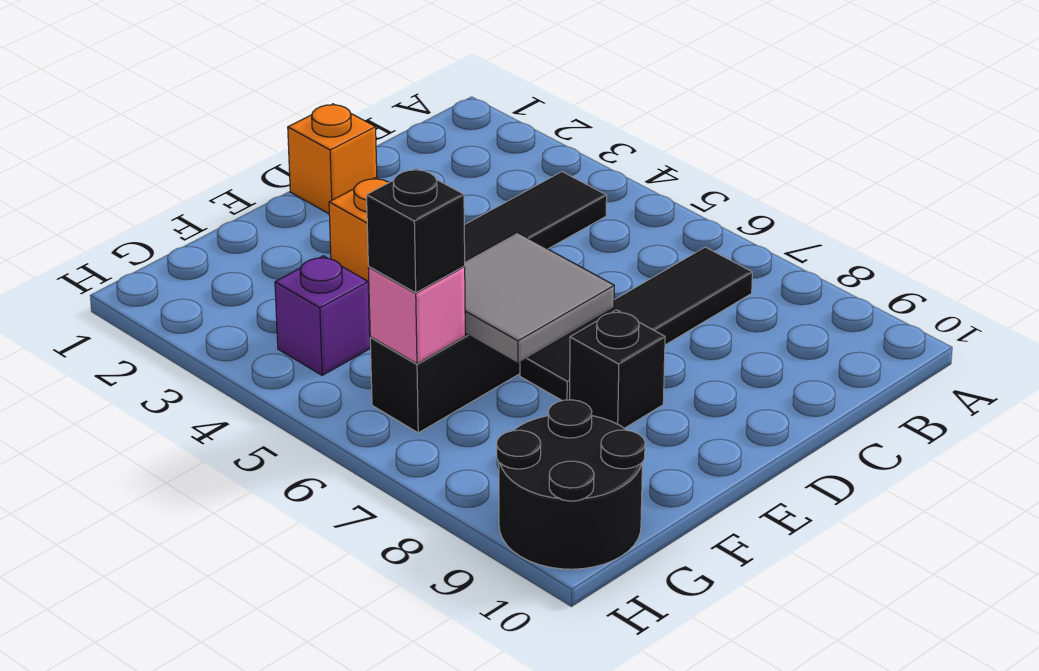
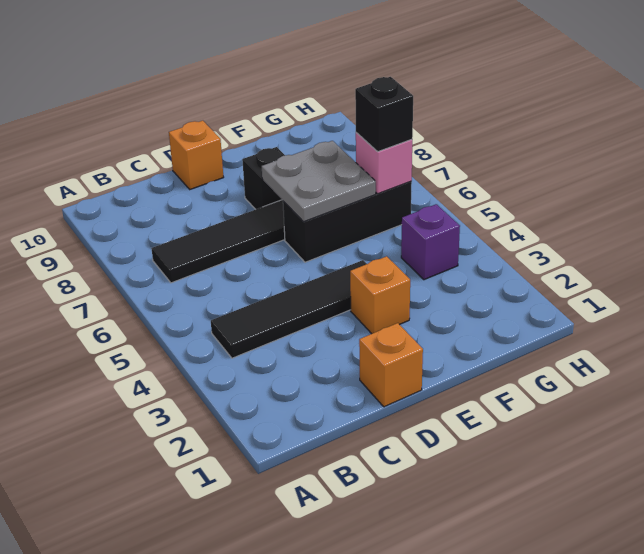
none -> orange brick D10 level 1
grey tile E6:F7 level 2 -> grey plate E6:F7 level 2
black round brick G9:H10 level 1 -> none

